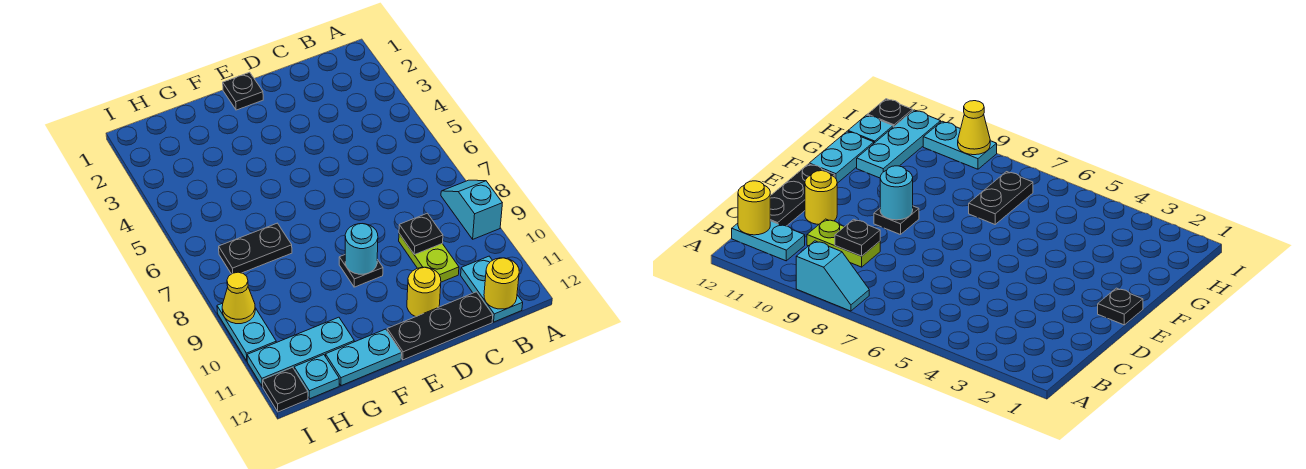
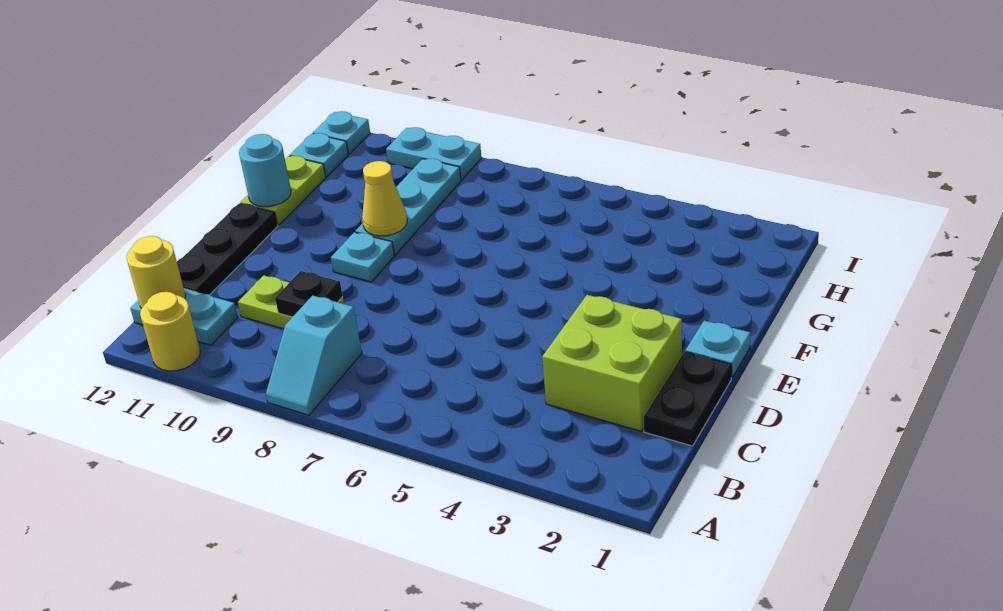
cyan slope A8:A9 level 1 top 9 -> cyan slope A8:B8 level 1 top B
none -> lime brick C2:D3 level 1
yellow round brick D11 level 1 -> yellow round brick A11 level 1
black plate E1 level 1 -> cyan plate E1 level 1
black plate E9 level 1 -> cyan plate E9 level 1
cyan round brick E9 level 2 -> cyan round brick F12 level 2
cyan plate F12:G12 level 1 -> lime plate F12:G12 level 1
black plate G7:H7 level 1 -> black plate C1:D1 level 1
cyan plate G11:I11 level 1 -> cyan plate F9:H9 level 1
yellow cone I9 level 2 -> yellow cone F9 level 2
black plate I12 level 1 -> cyan plate I12 level 1

